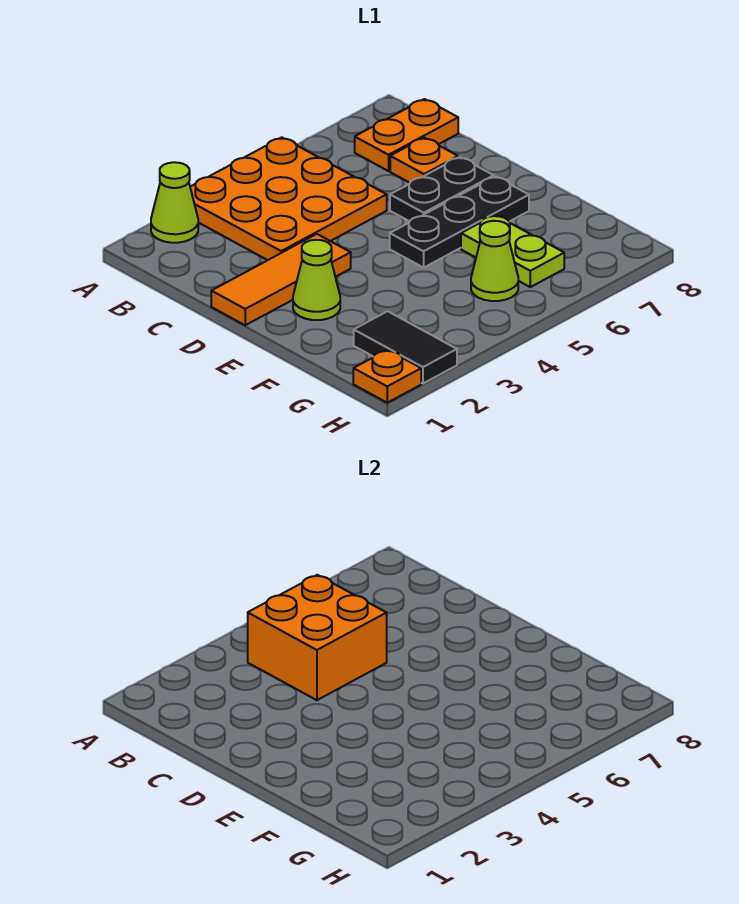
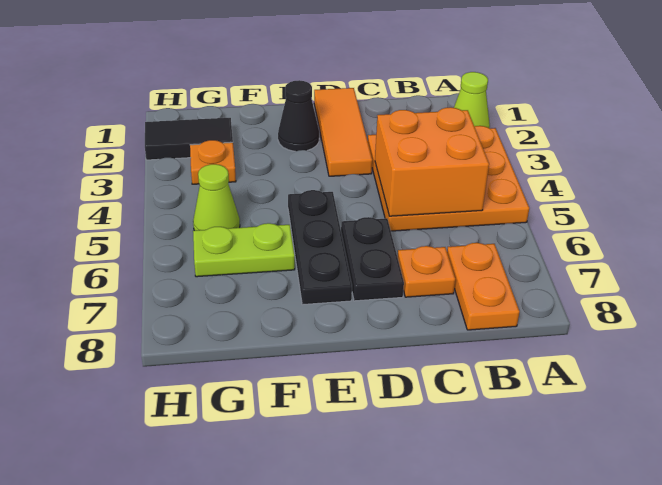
lime cone E2 level 1 -> black cone E2 level 1
orange plate H1 level 1 -> orange plate G3 level 1

